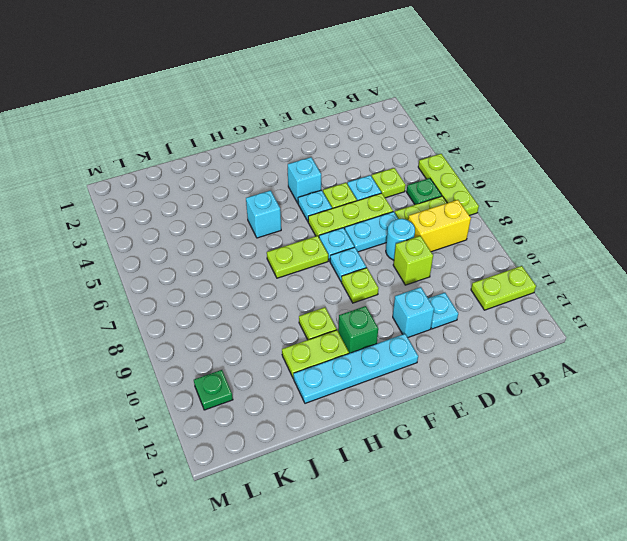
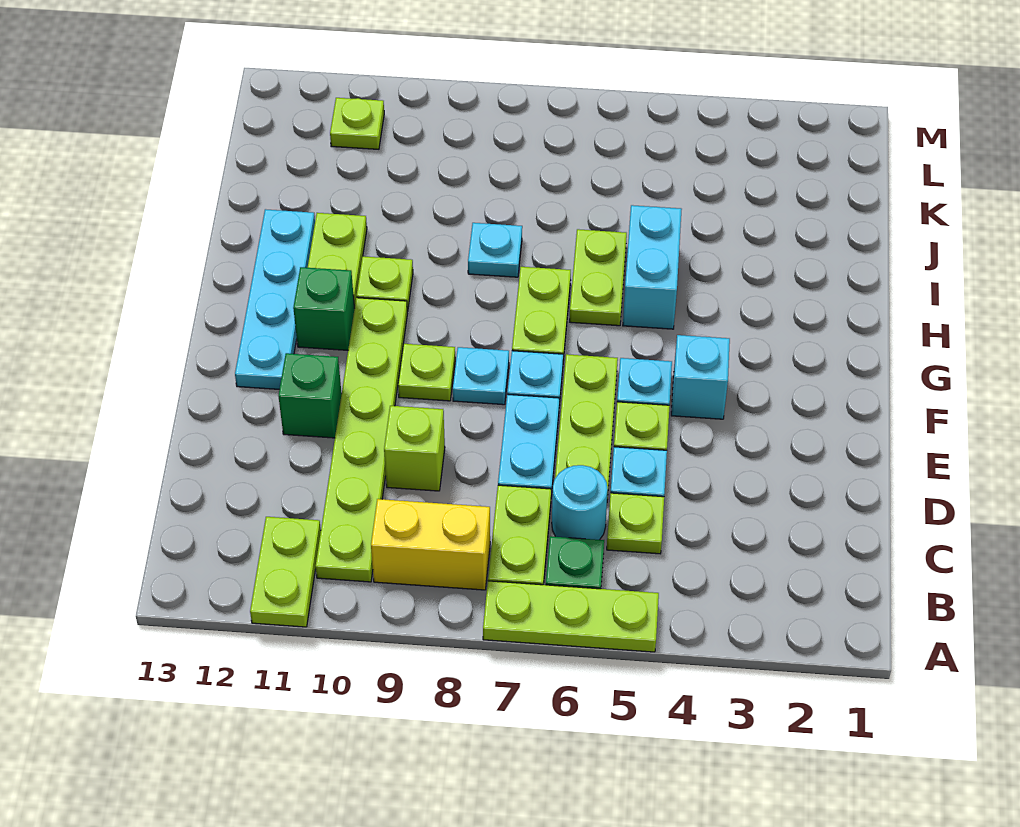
yellow brick B8:C8 level 1 -> yellow brick B8:B9 level 1
none -> lime plate B10:G10 level 1
cyan round brick D8 level 1 -> cyan round brick C6 level 1
cyan plate D11 level 1 -> cyan plate I8 level 1
cyan brick E11 level 1 -> green brick E11 level 1
cyan brick H5 level 1 -> cyan brick H5:I5 level 1
none -> lime plate H6:I6 level 1
green plate L11 level 1 -> lime plate L11 level 1

